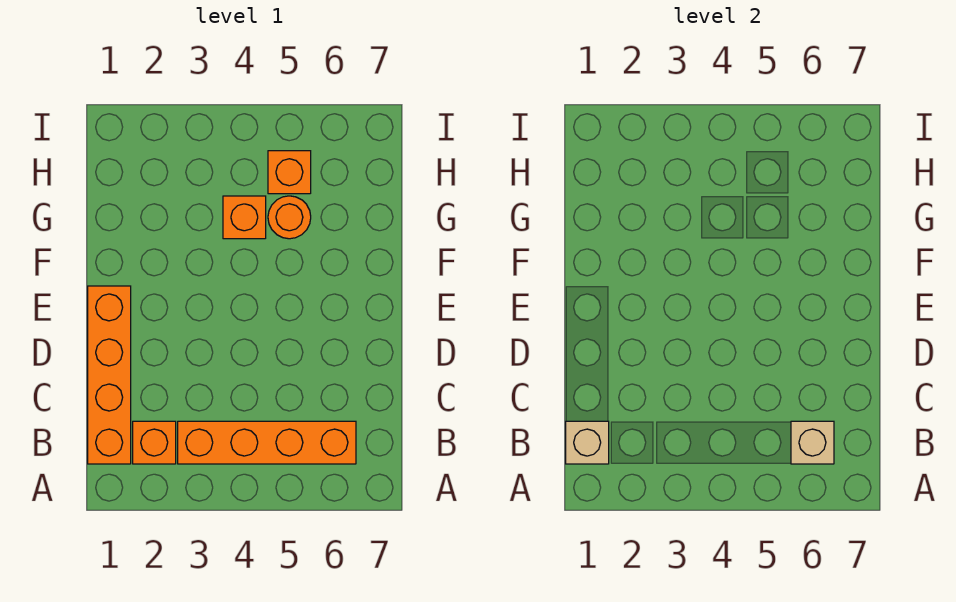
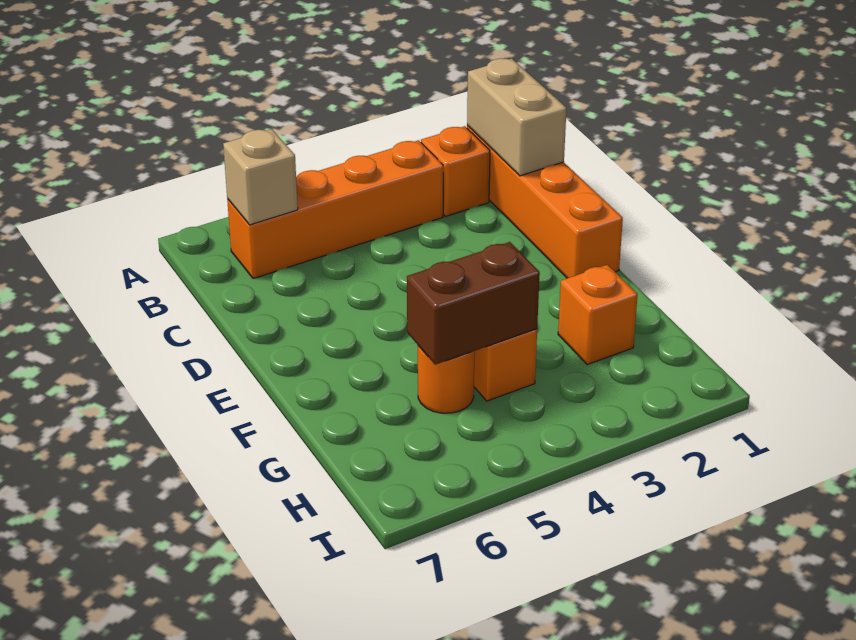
tan brick B1 level 2 -> tan brick B1:C1 level 2
none -> brown brick G4:G5 level 2
orange brick H5 level 1 -> orange brick G2 level 1

